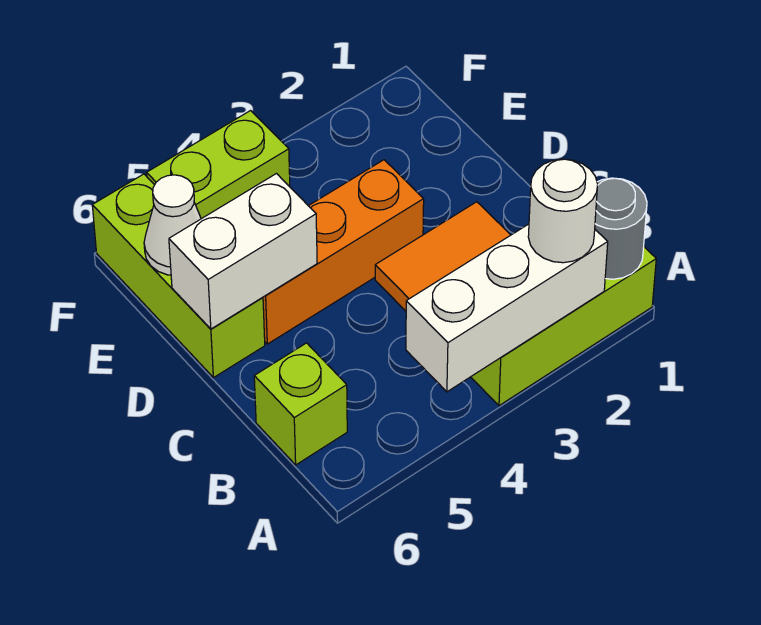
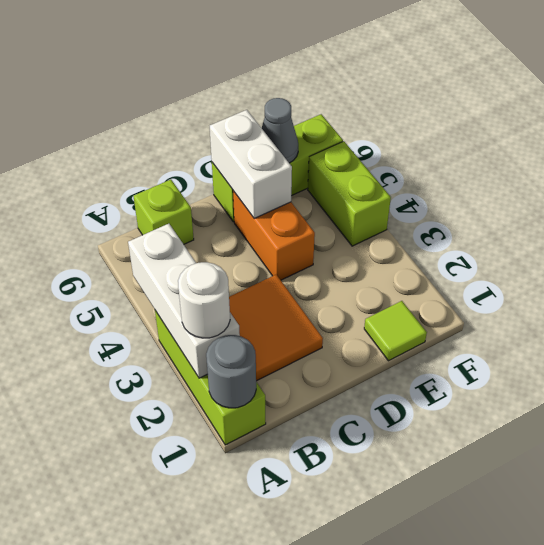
orange brick D3:D5 level 1 -> orange brick D4:D5 level 1
none -> lime tile E1 level 1
white cone E6 level 2 -> grey cone E6 level 2

